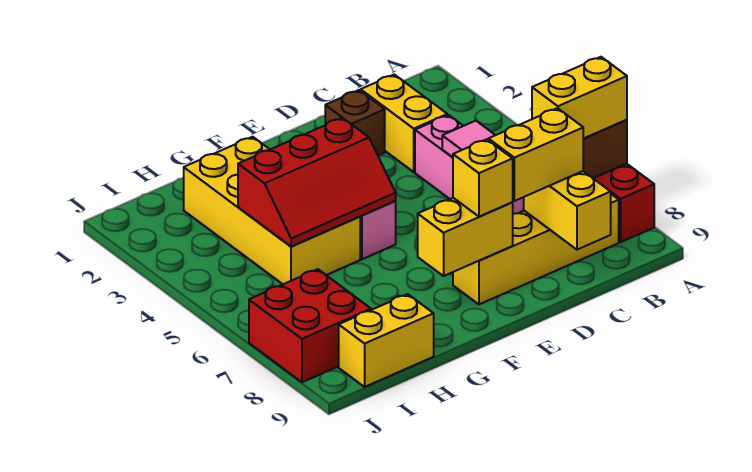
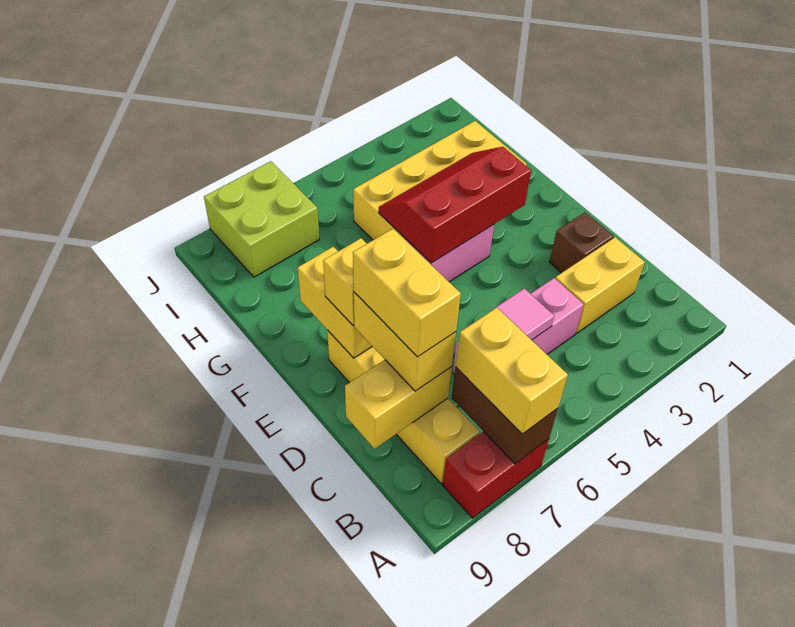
red slope F4:H5 level 2 top 4 -> red slope F3:G5 level 2 top F
yellow brick H9:I9 level 1 -> yellow brick C8:D8 level 4
red brick I7:J8 level 1 -> lime brick I7:J8 level 1

